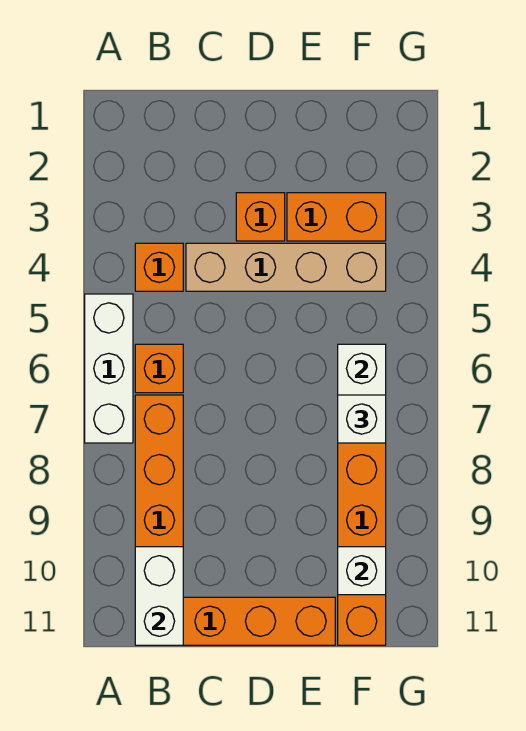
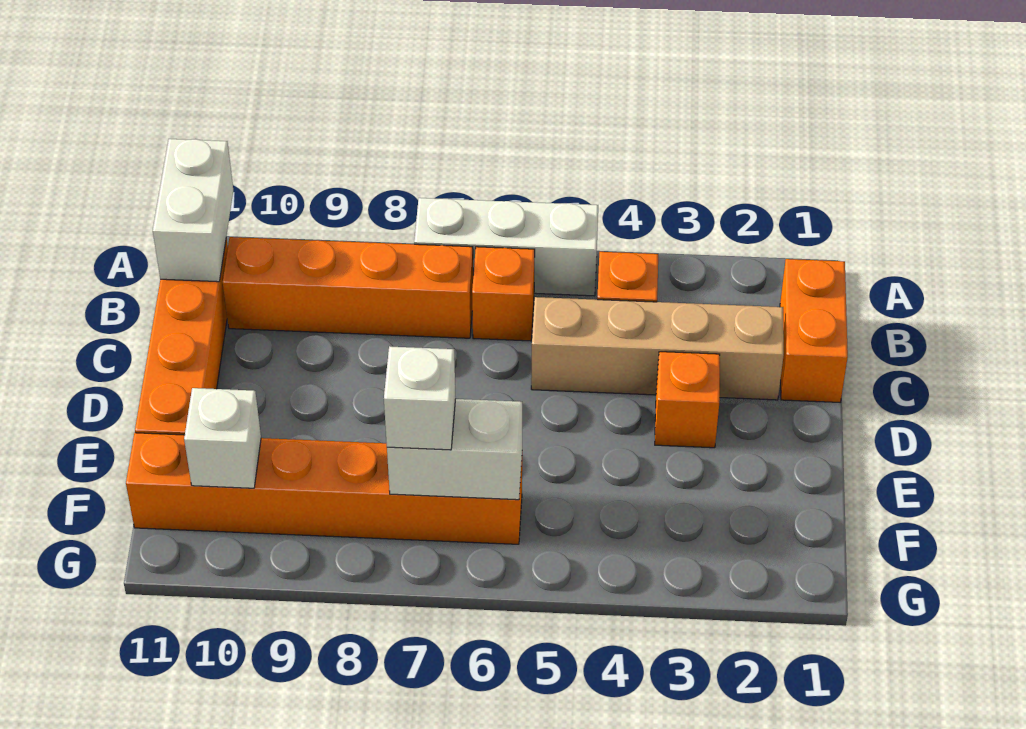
white brick B10:B11 level 2 -> white brick A11:B11 level 2
tan brick C4:F4 level 1 -> tan brick C2:C5 level 1
orange brick E3:F3 level 1 -> orange brick B1:C1 level 1

